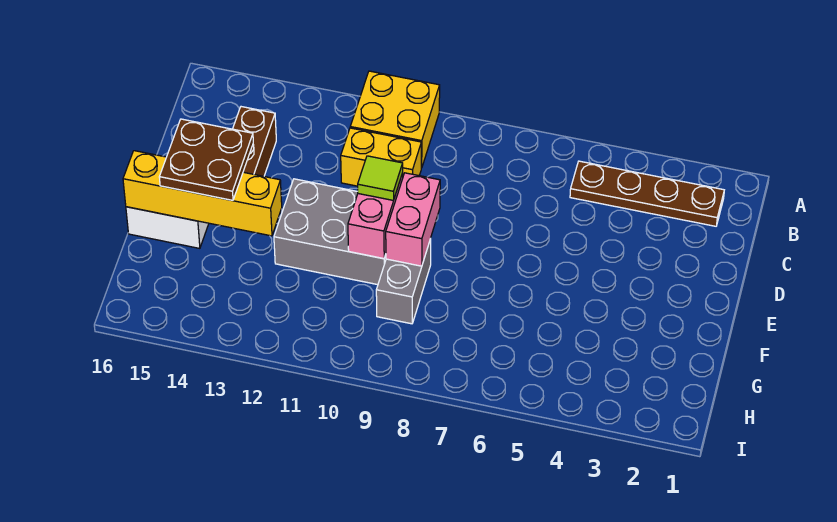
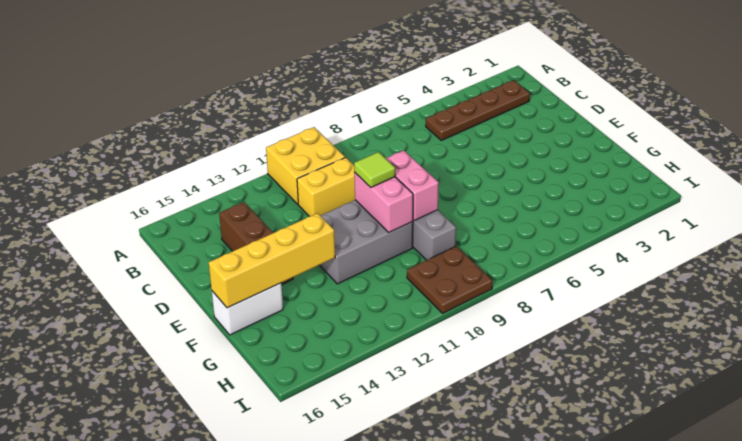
brown plate E14:F15 level 3 -> brown plate H9:I10 level 1

